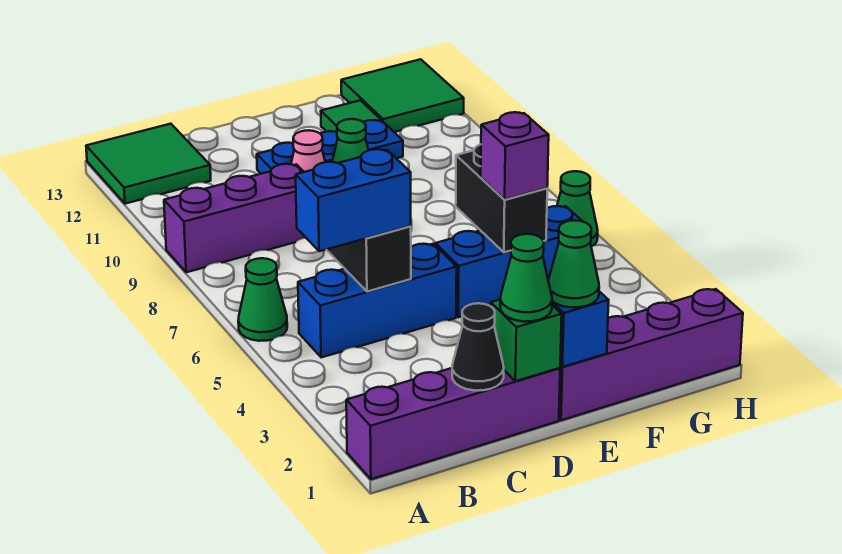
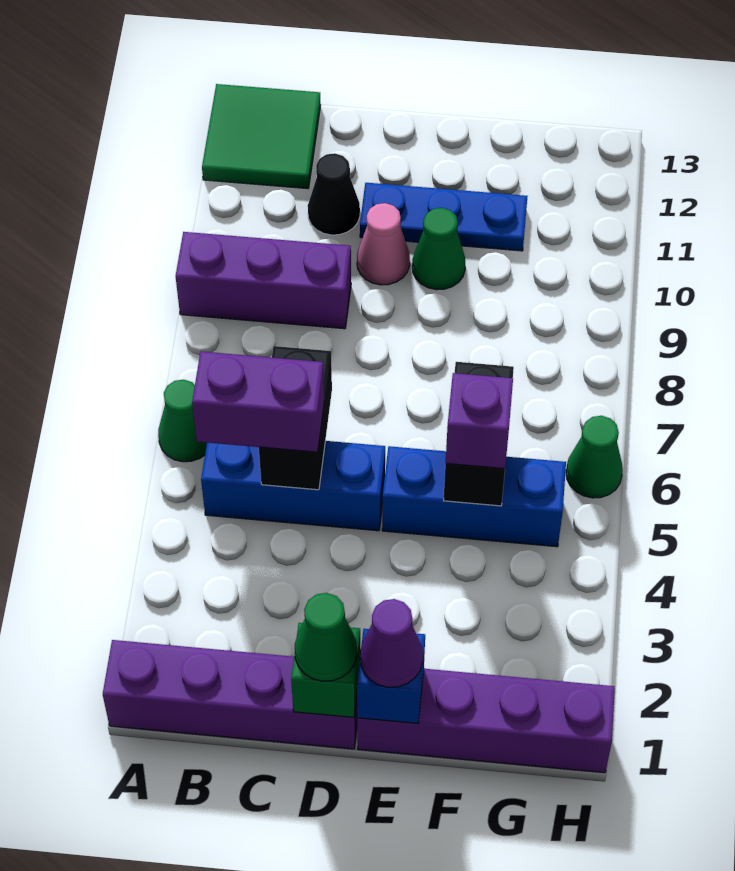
blue brick B5:C5 level 3 -> purple brick B5:C5 level 3
black cone C1 level 2 -> black cone C11 level 1
green cone E1 level 3 -> purple cone E1 level 3
green tile F12 level 1 -> none
green tile G12:H13 level 1 -> none

